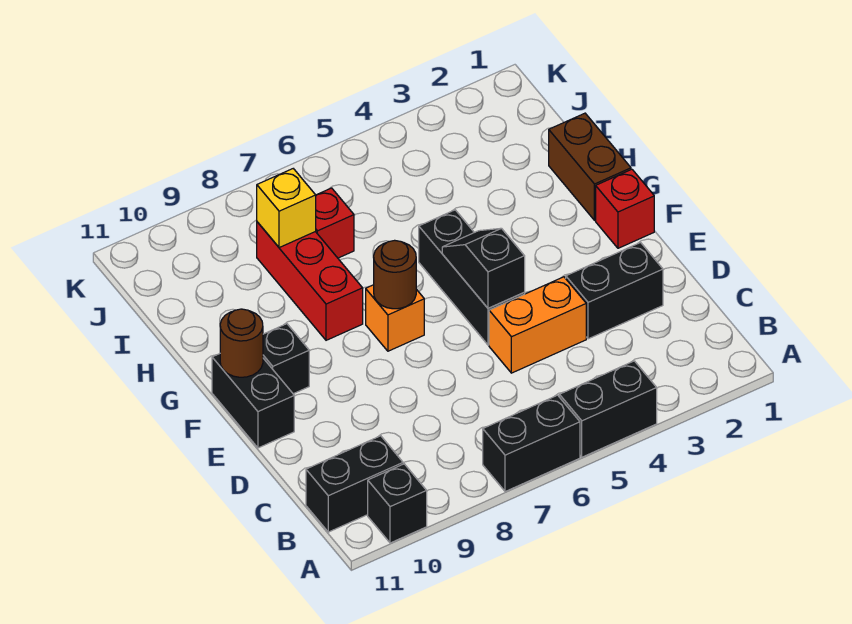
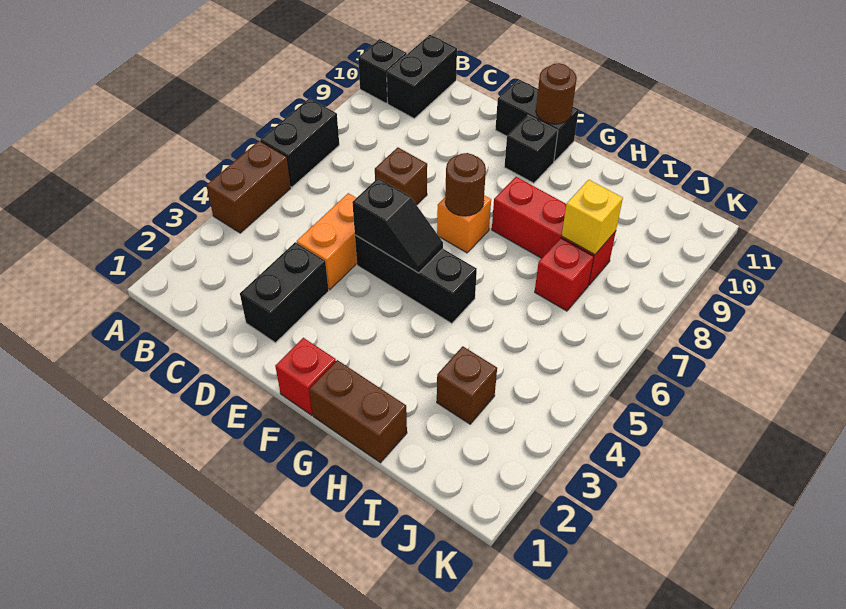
black brick A4:A5 level 1 -> brown brick A4:A5 level 1
none -> brown brick D7 level 1
none -> brown brick I3 level 1

